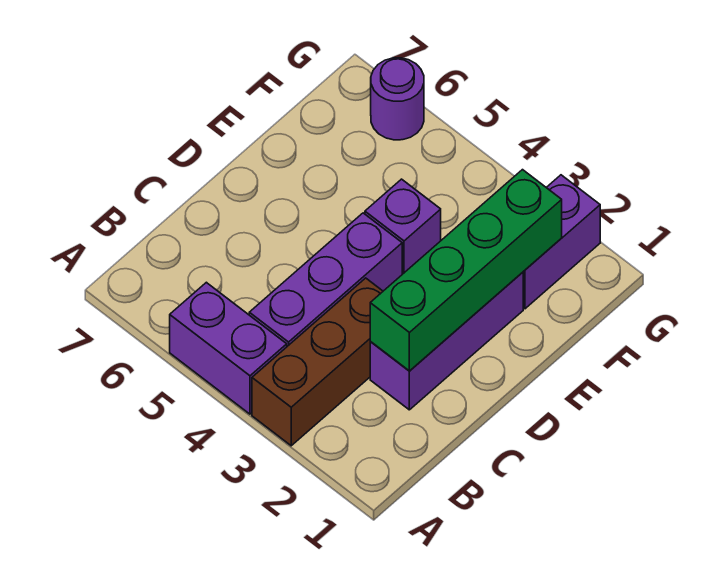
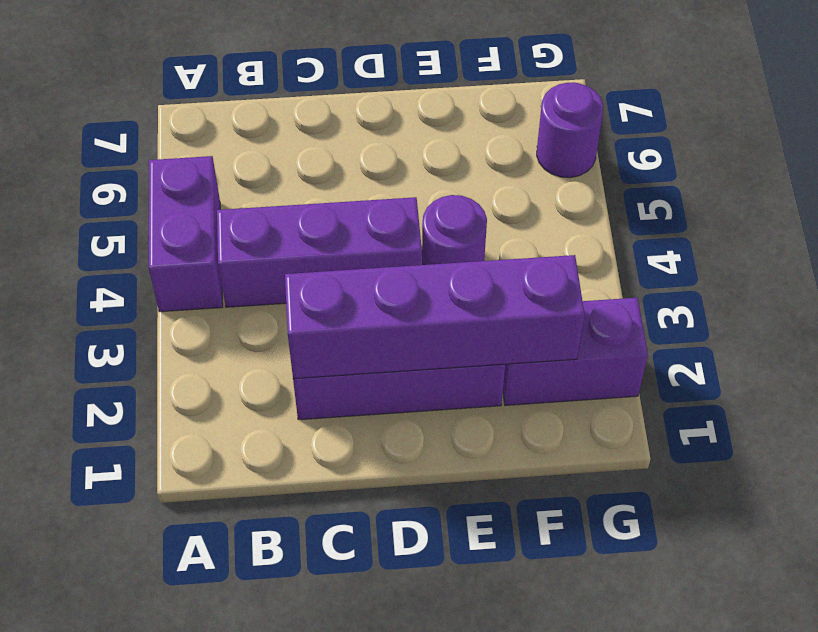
brown brick A3:C3 level 1 -> none
green brick C2:F2 level 2 -> purple brick C2:F2 level 2
purple brick E4 level 1 -> purple round brick E4 level 1

